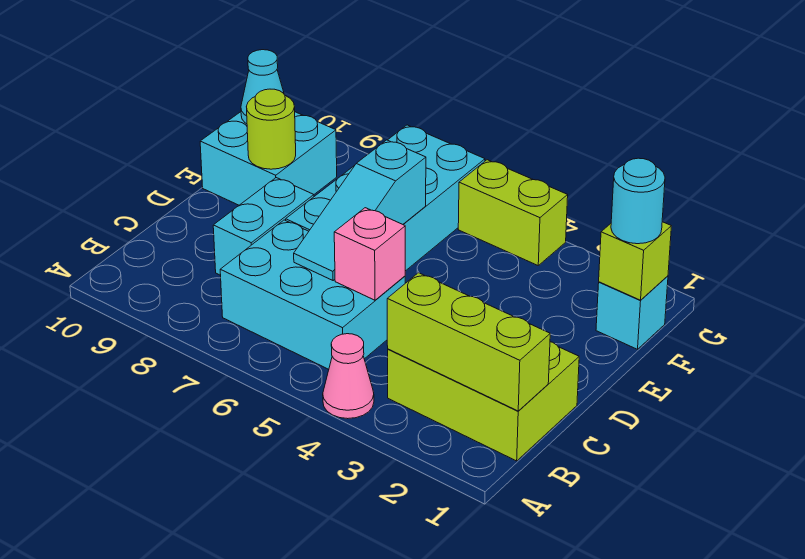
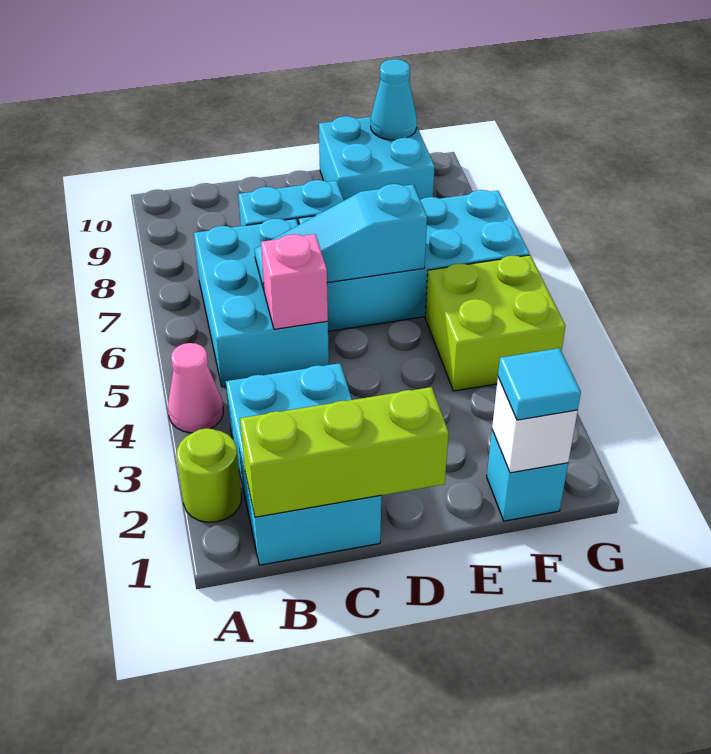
lime brick B1:C3 level 1 -> cyan brick B1:C3 level 1
lime brick B1:B3 level 2 -> lime brick B1:D1 level 2
lime round brick E9 level 2 -> lime round brick A2 level 1
lime brick F1 level 2 -> white brick F1 level 2
cyan round brick F1 level 3 -> cyan tile F1 level 3
lime brick G4:G5 level 1 -> lime brick F4:G5 level 1

